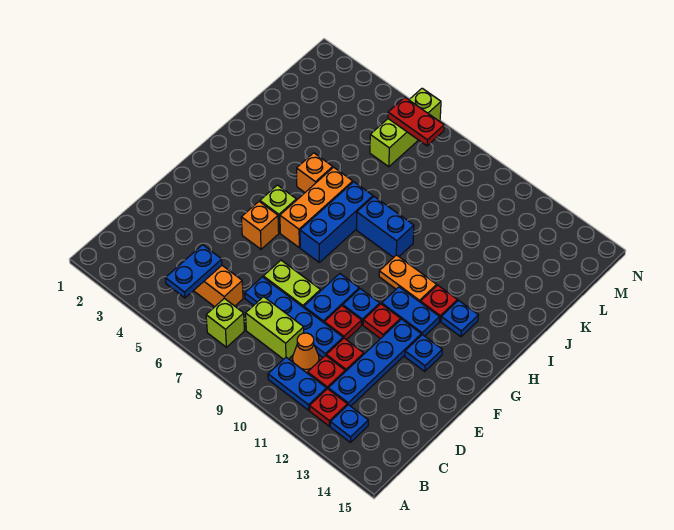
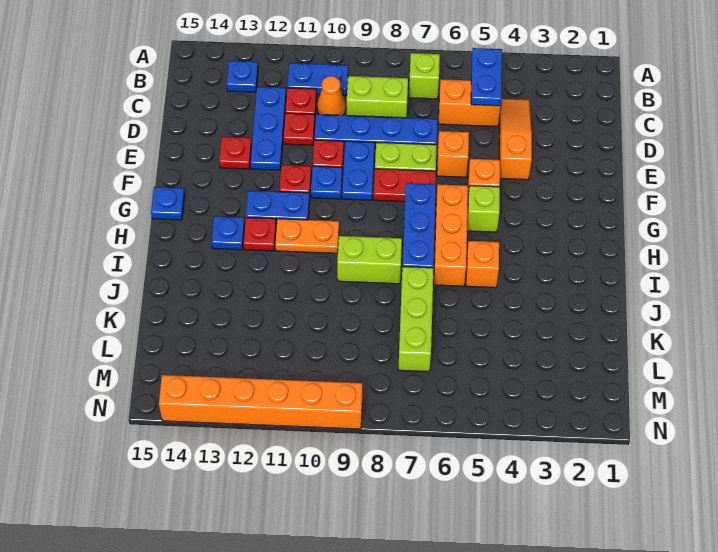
red plate B12 level 1 -> red plate E13 level 1
none -> orange slope C4:E4 level 1 top E
blue plate C12:F12 level 1 -> blue plate C12:E12 level 1
none -> orange brick E6 level 1
blue plate F13 level 1 -> blue plate G15 level 1
blue brick I8:I9 level 1 -> lime brick I8:I9 level 1
lime brick L6:N6 level 1 -> lime brick J7:L7 level 1
red plate M6:M7 level 2 -> red plate F7:F8 level 1
none -> orange brick N9:N14 level 1

